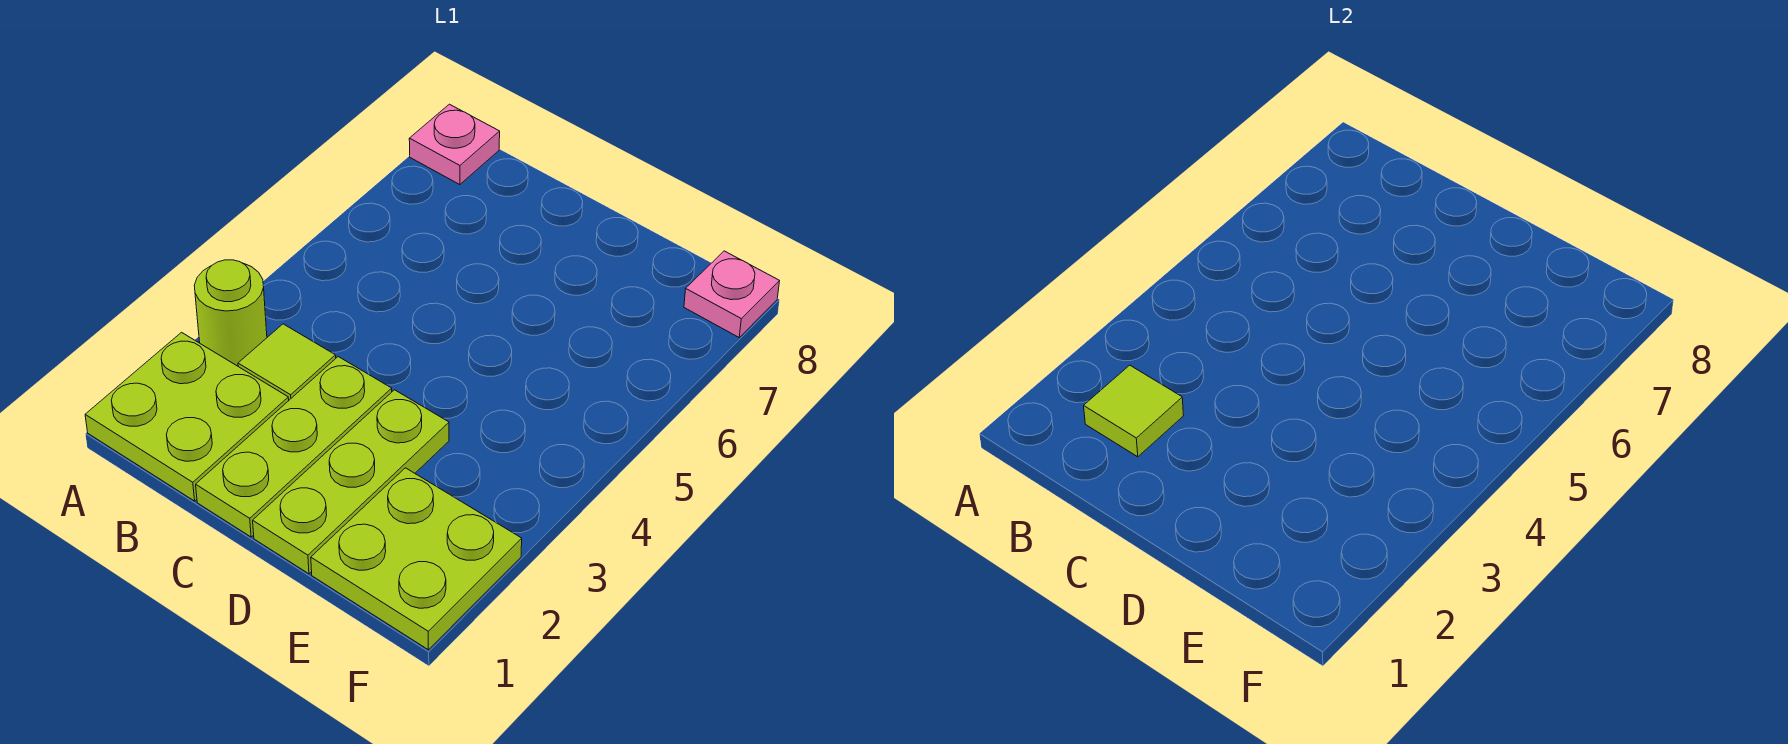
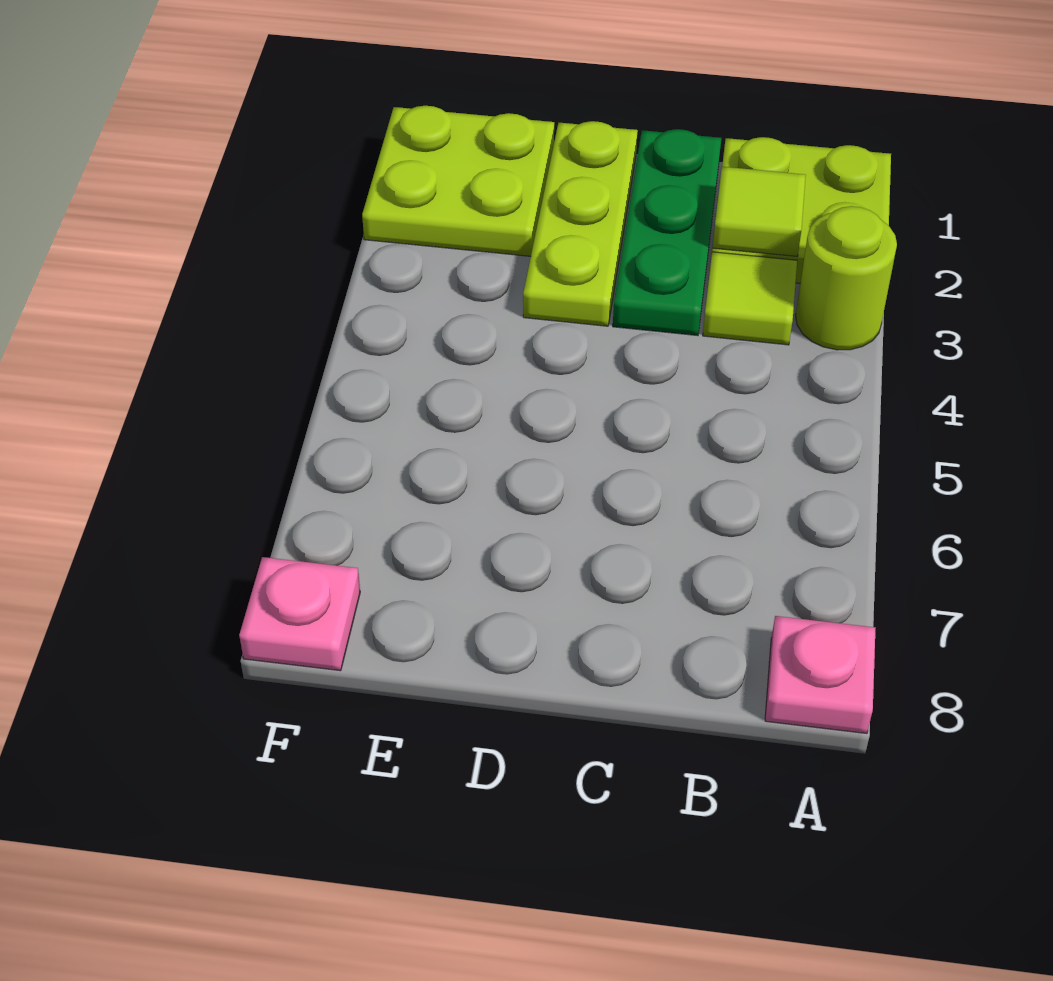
lime plate C1:C3 level 1 -> green plate C1:C3 level 1

